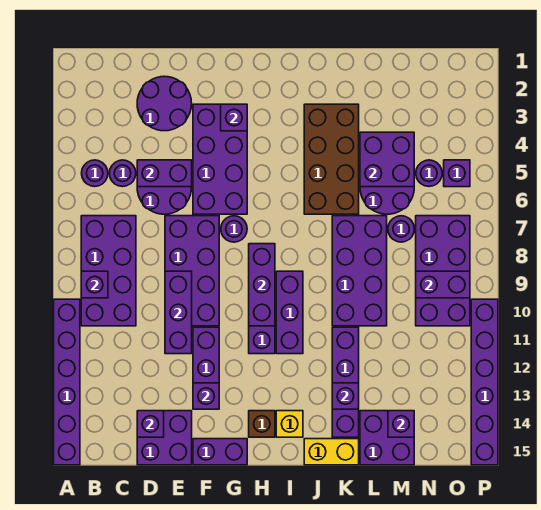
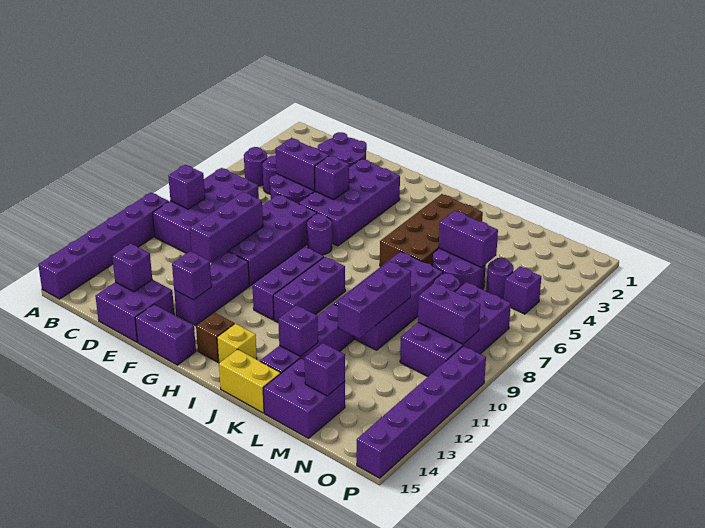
purple brick G3 level 2 -> purple brick F5 level 2
purple brick H8:H10 level 2 -> purple brick L9:L11 level 2
purple brick L4:M5 level 2 -> purple brick L5:M5 level 2

